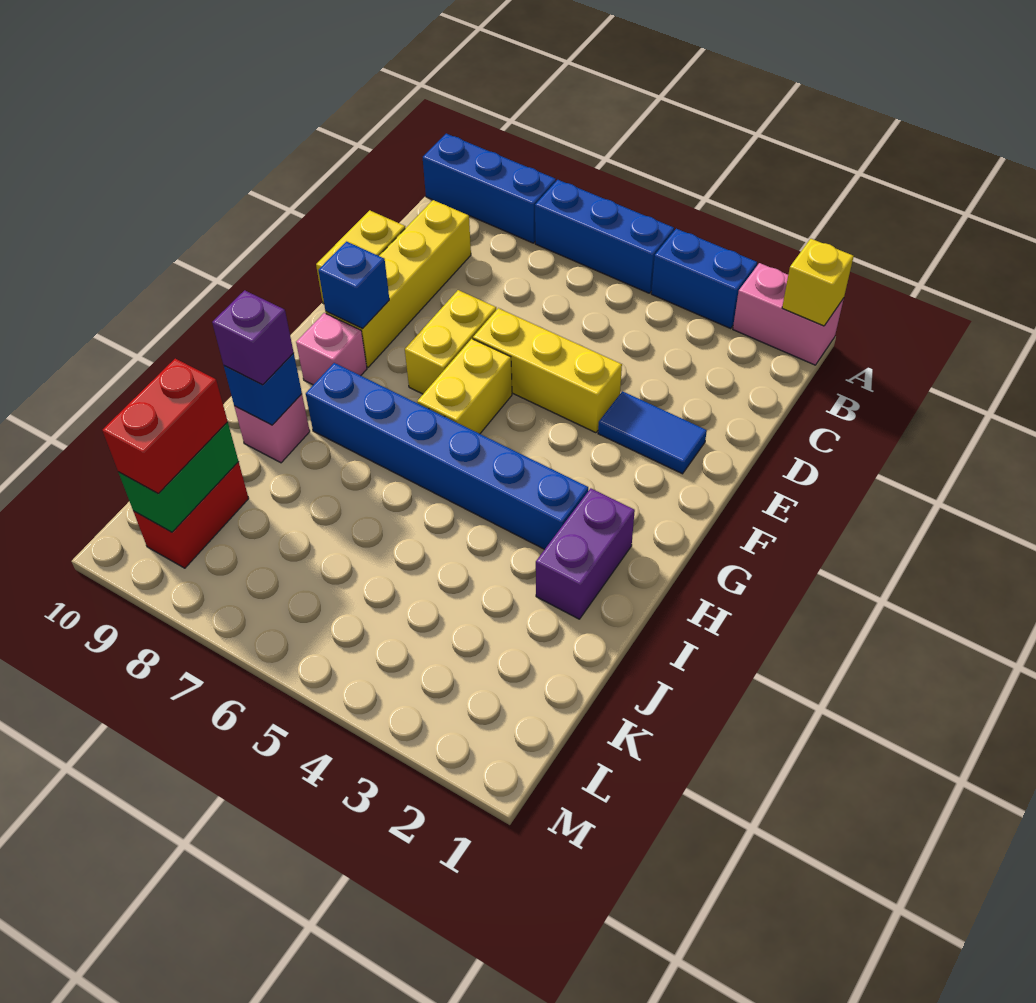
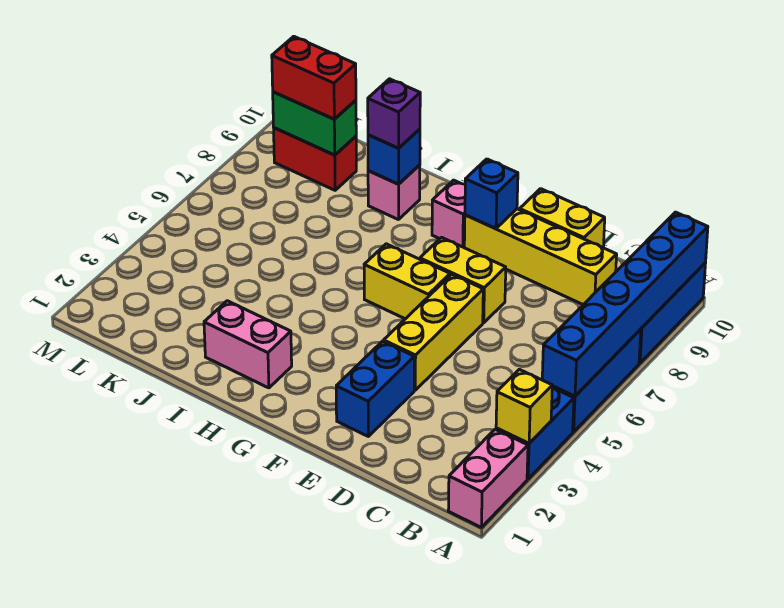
yellow brick A1 level 2 -> yellow brick A3 level 2
blue tile E2:E3 level 1 -> blue brick E2:E3 level 1
purple brick H2:I2 level 1 -> pink brick H2:I2 level 1
blue brick H3:H8 level 1 -> blue brick A5:A10 level 2

